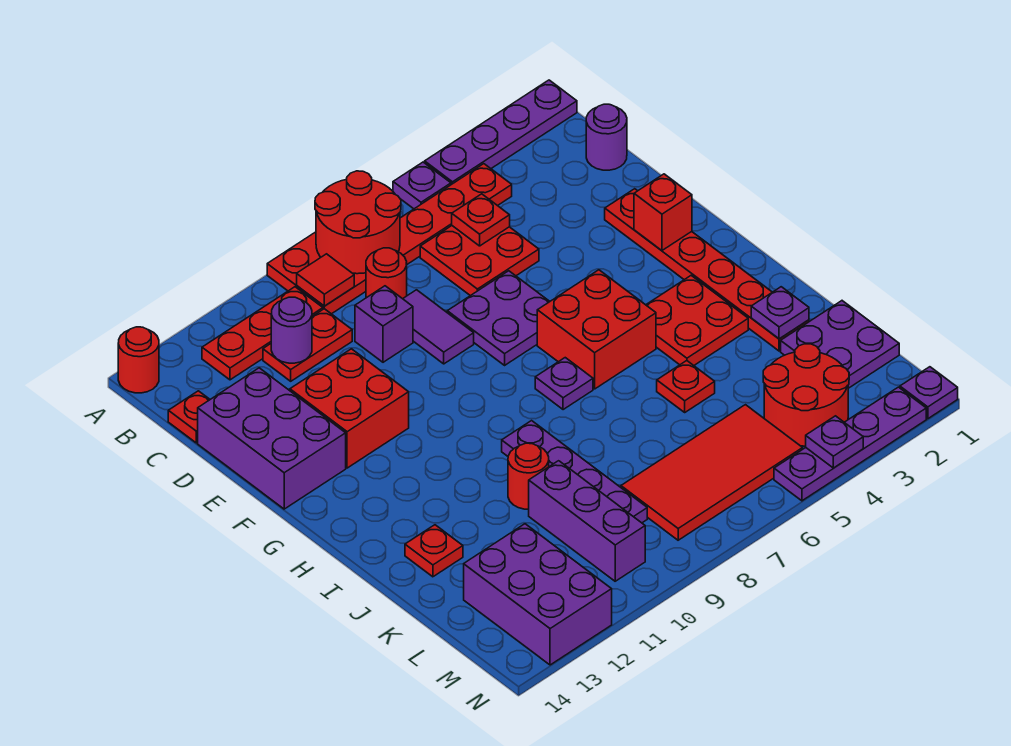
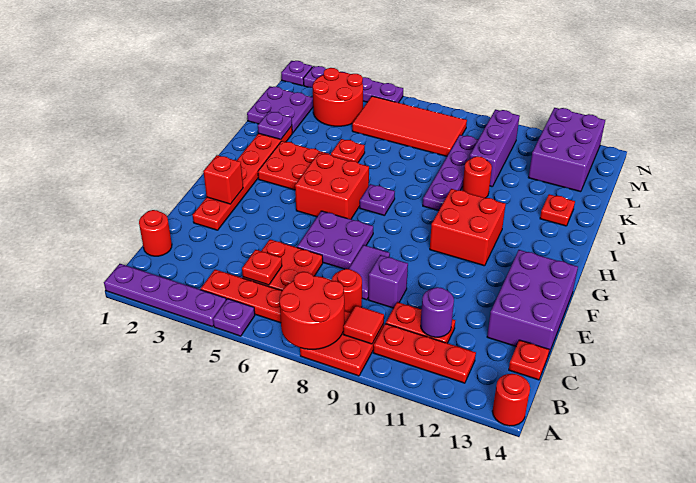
purple round brick C1 level 1 -> red round brick C1 level 1
red brick E11:F12 level 1 -> red brick G10:H11 level 1
purple plate N4 level 2 -> none

